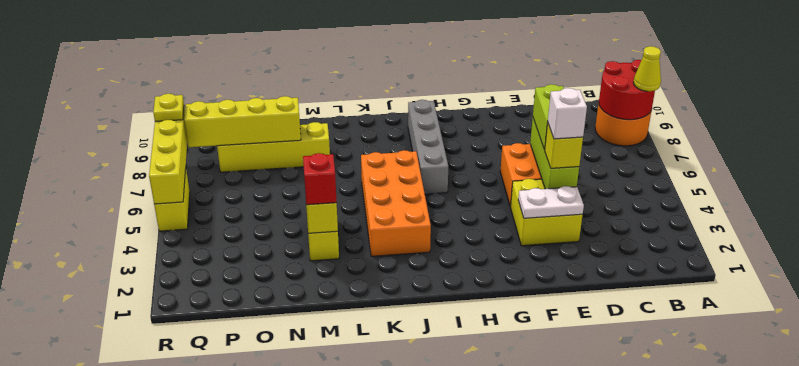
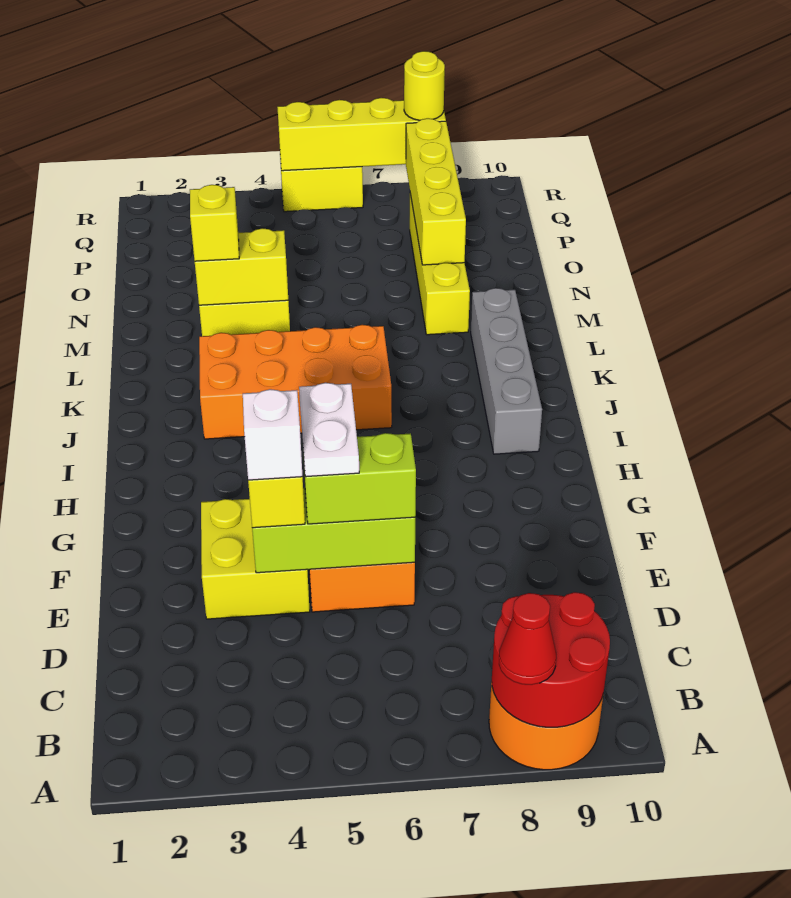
yellow cone A8 level 3 -> red cone A8 level 3
white plate E3:F3 level 2 -> white plate E5:F5 level 4
grey brick I6:I9 level 1 -> grey brick I9:L9 level 1
red brick M3 level 3 -> yellow brick M3 level 3
yellow plate R8 level 3 -> yellow round brick R8 level 3

